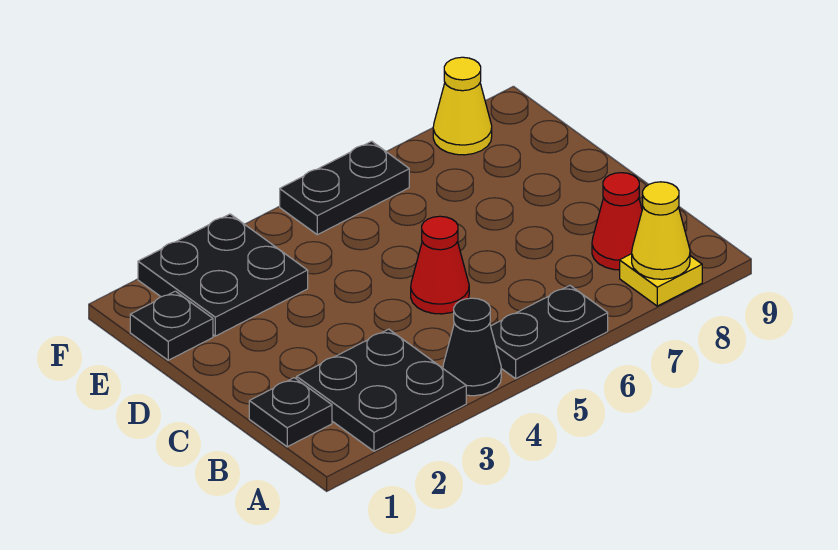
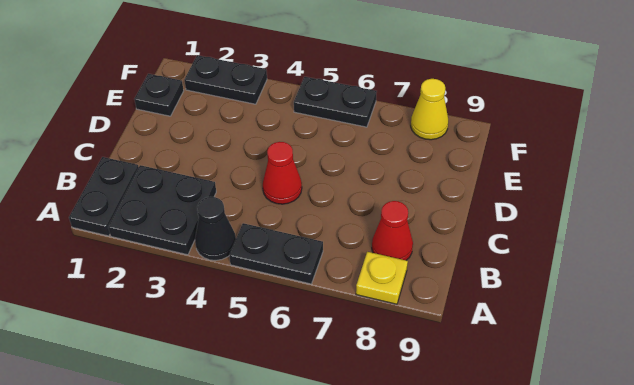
yellow cone A8 level 2 -> none
black plate B1 level 1 -> black plate A1:B1 level 1
black plate E2:F3 level 1 -> black plate F2:F3 level 1

